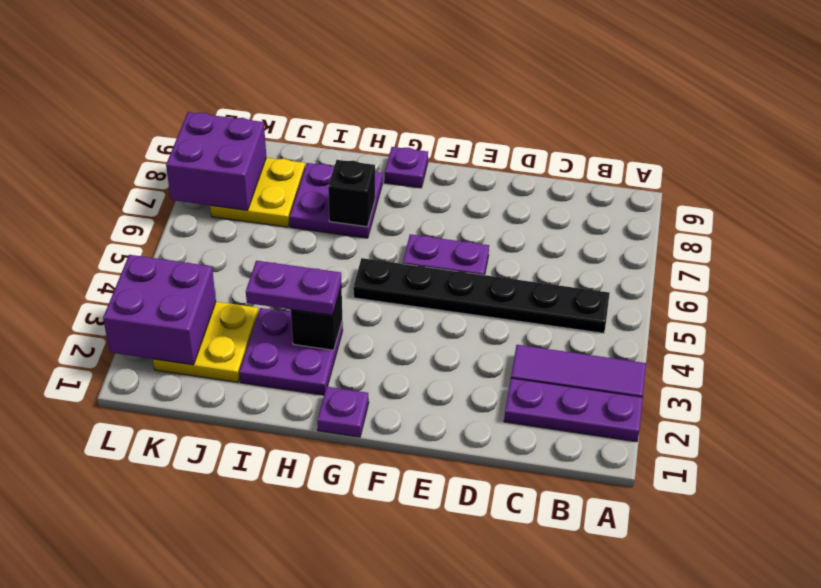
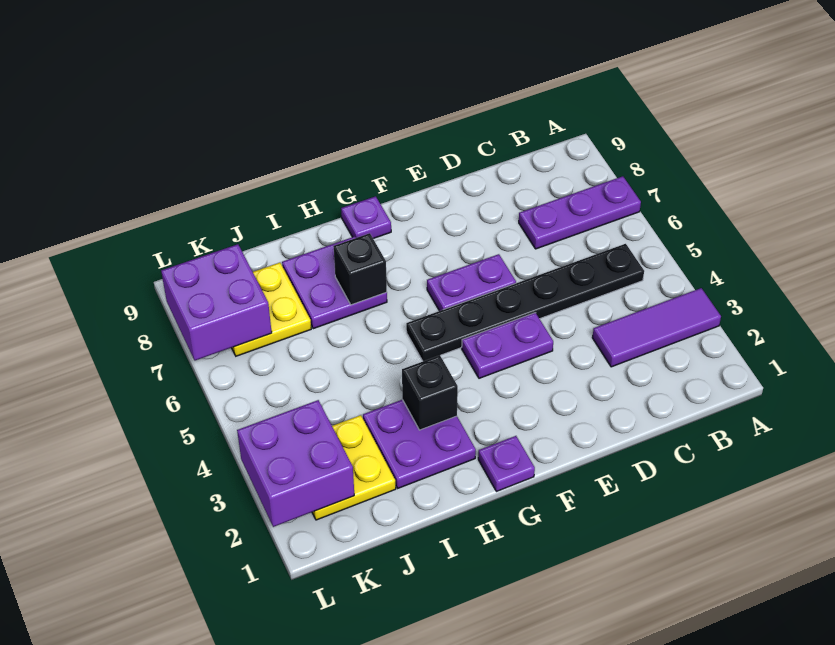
purple plate A2:C2 level 1 -> purple plate A7:C7 level 1
purple plate H3:I3 level 3 -> purple plate E4:F4 level 1

